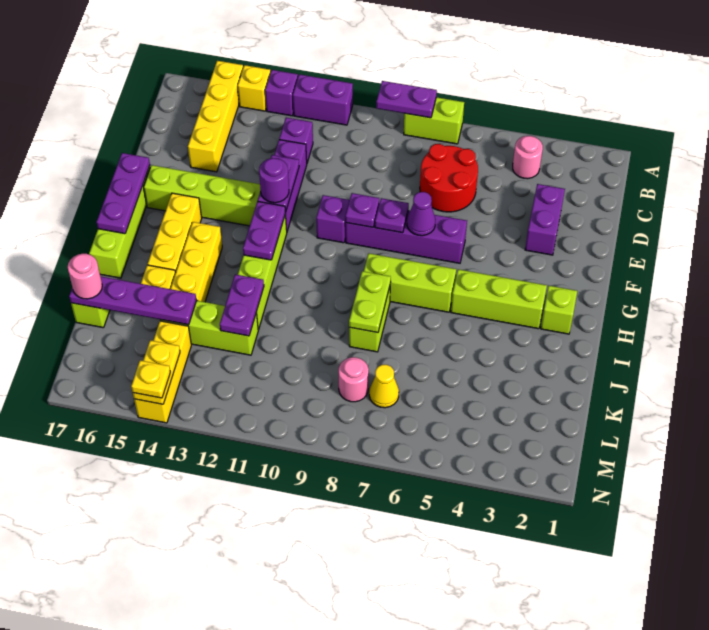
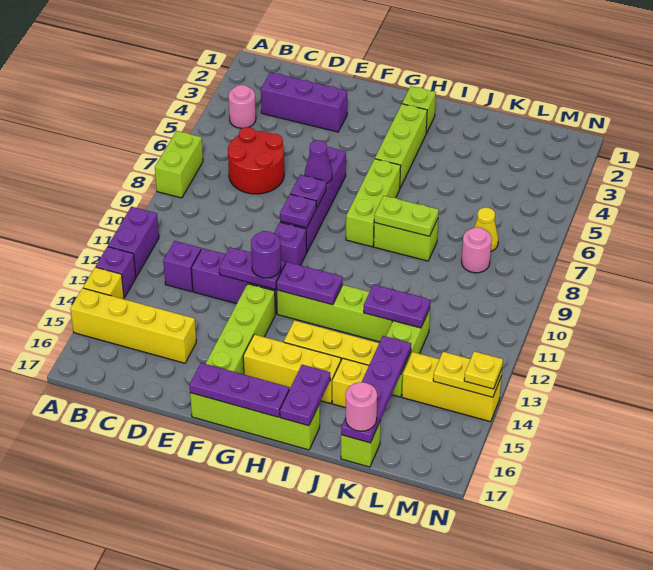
purple plate A8:A9 level 2 -> purple plate I16:I17 level 2
purple brick D3:E3 level 1 -> purple brick C3:E3 level 1

